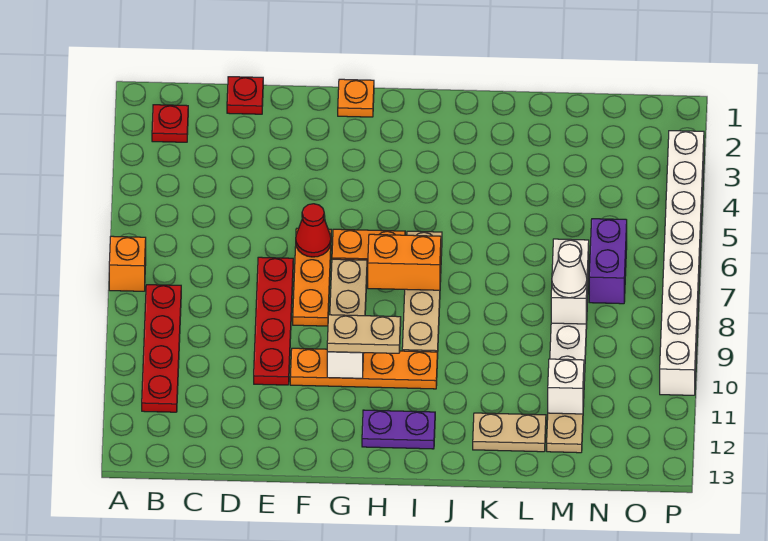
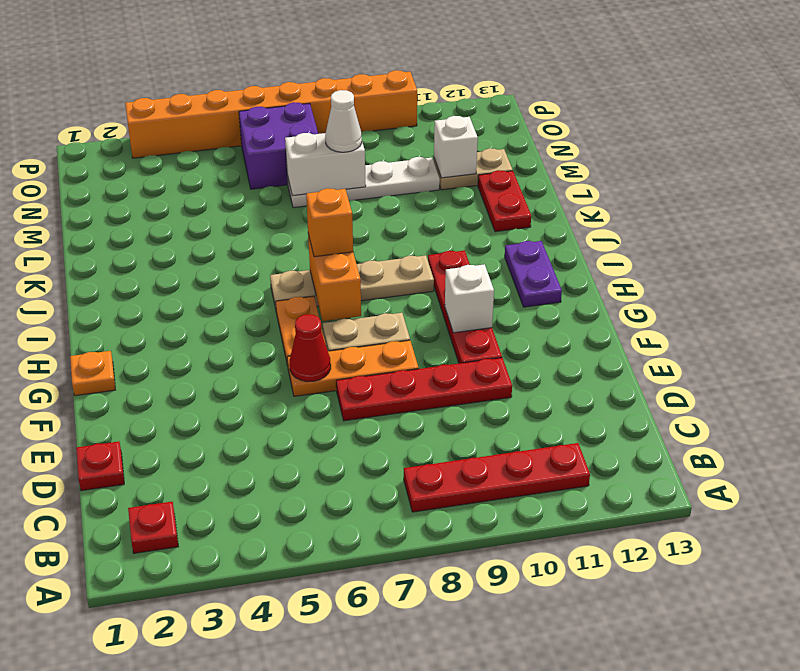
orange brick A7 level 1 -> orange brick I7 level 3
orange plate F10:I10 level 1 -> red plate F10:I10 level 1
tan plate G10:H10 level 3 -> none
tan plate K12:L12 level 1 -> red plate K12:L12 level 1
purple brick N6:N7 level 1 -> purple brick N6:O7 level 1
white brick P3:P10 level 1 -> orange brick P3:P10 level 1

